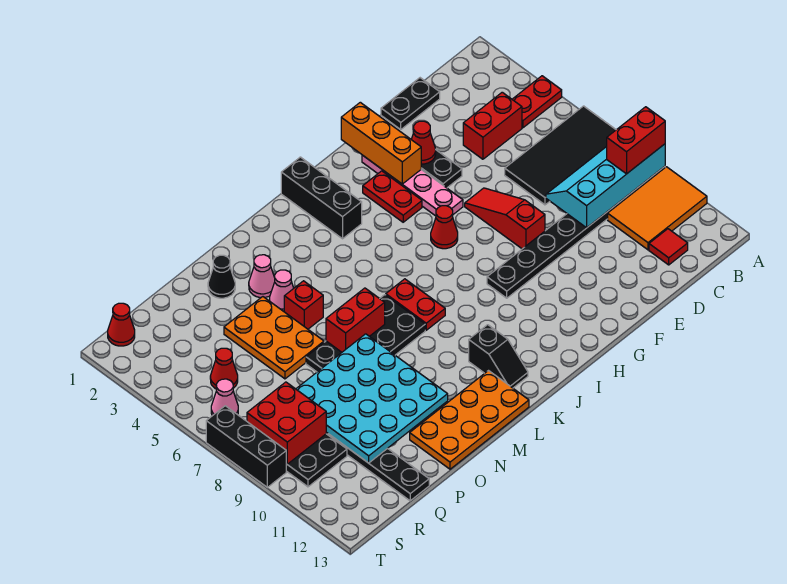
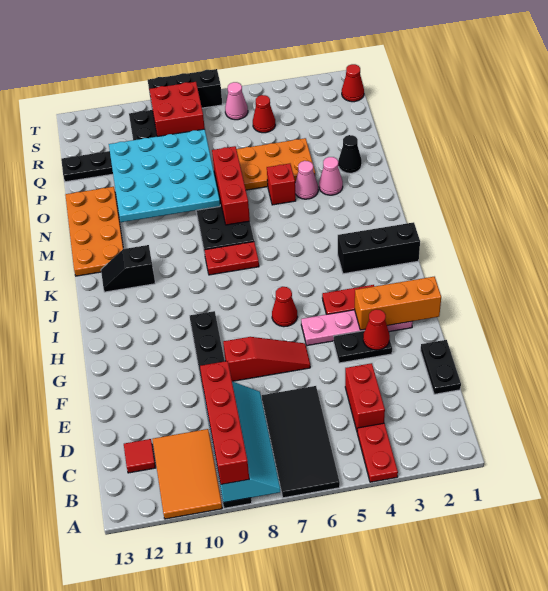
red brick A9:B9 level 3 -> red brick A9:D9 level 3
red brick M7:N7 level 2 -> red brick M7:O7 level 2

